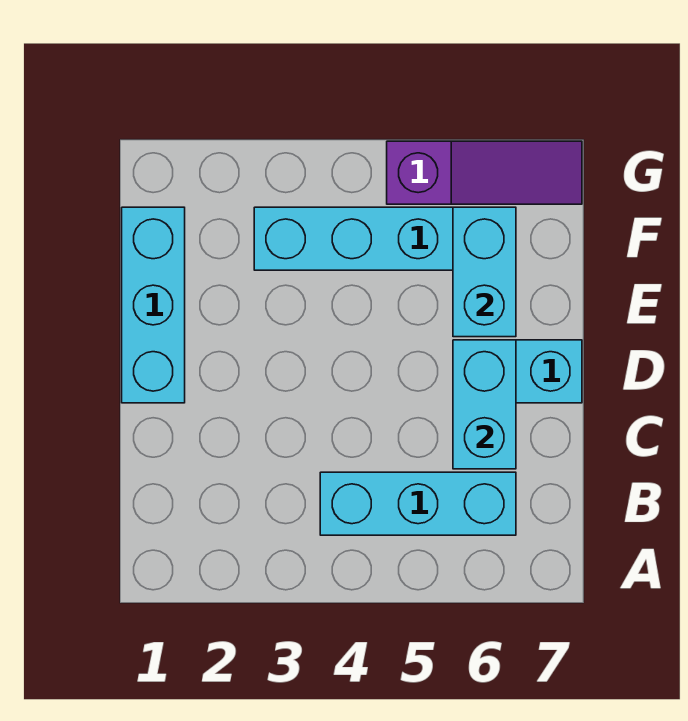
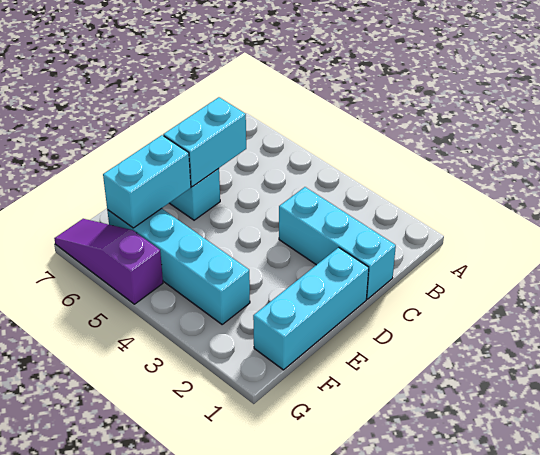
cyan brick B4:B6 level 1 -> cyan brick C1:C3 level 1

